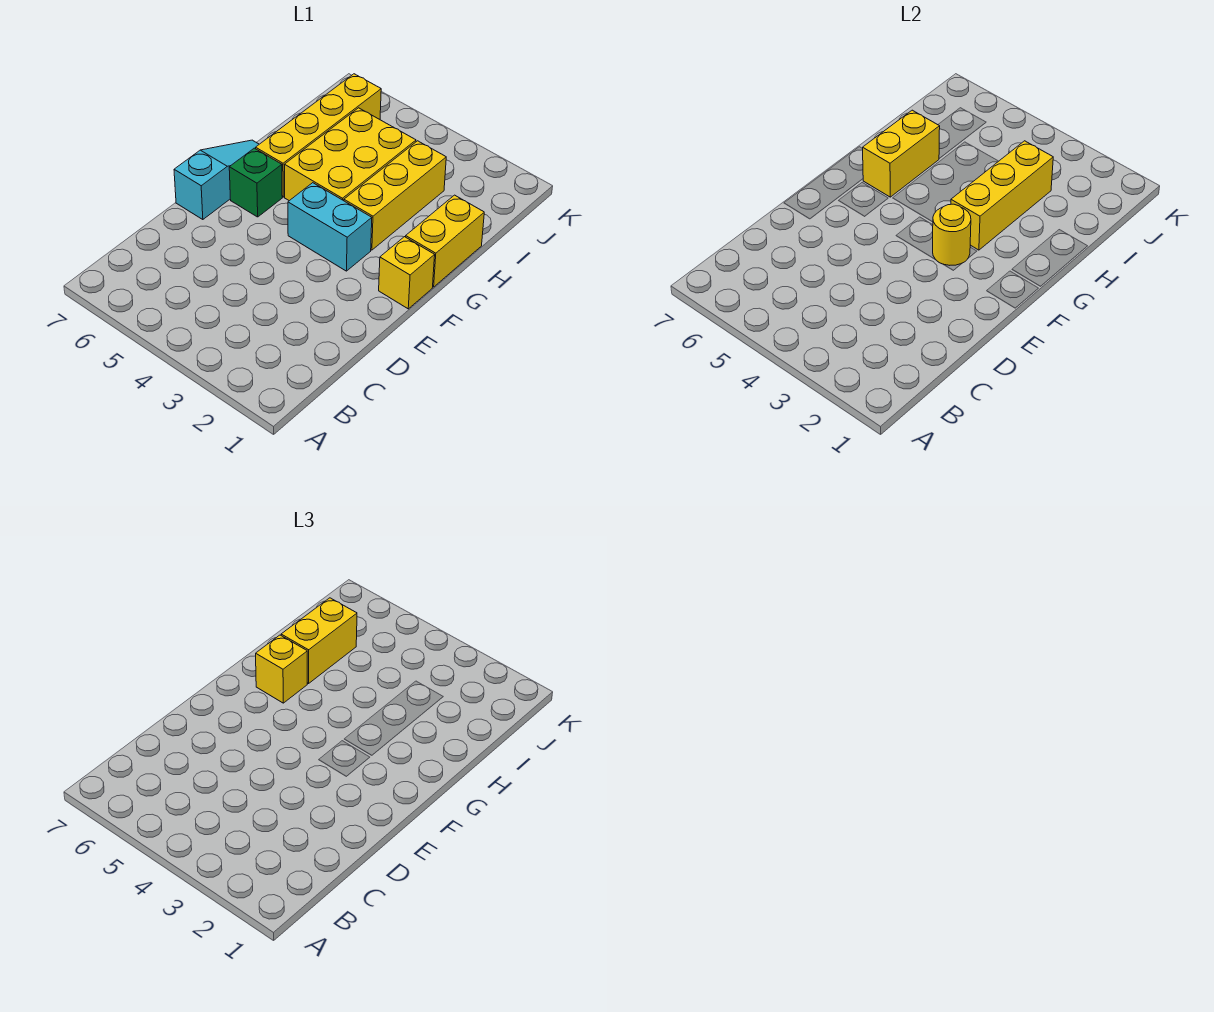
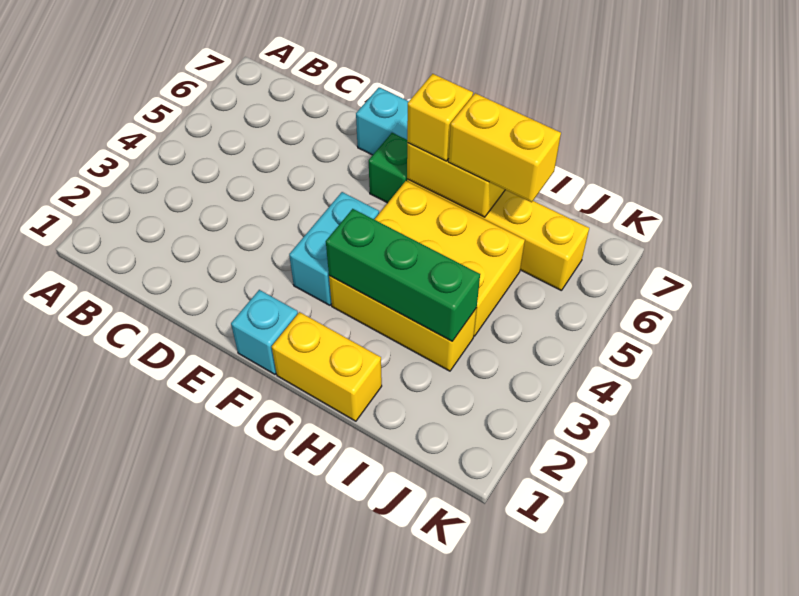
yellow brick F1 level 1 -> cyan brick F1 level 1
yellow round brick F3 level 2 -> none
yellow brick G3:I3 level 2 -> green brick G3:I3 level 2

